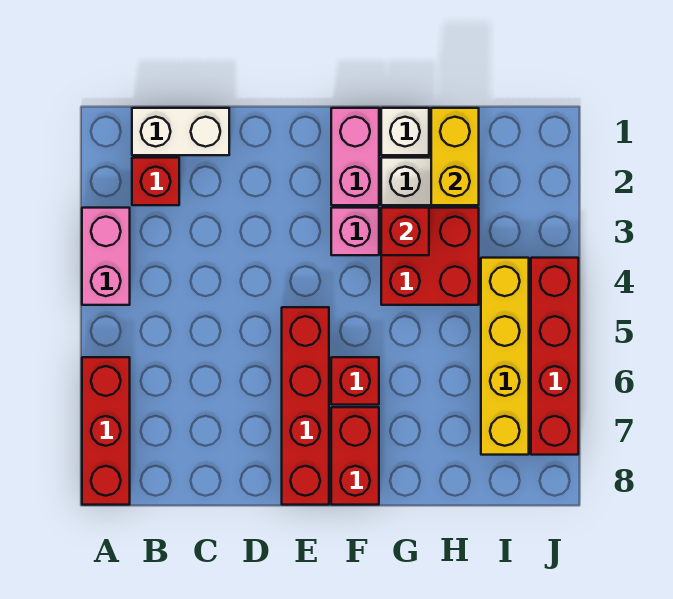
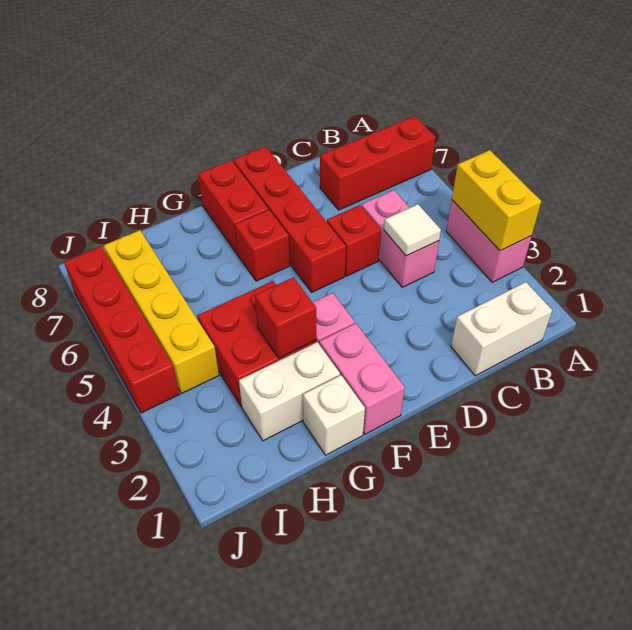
red brick A6:A8 level 1 -> red brick A7:C7 level 1
red brick B2 level 1 -> red brick D5 level 1
none -> pink brick C4:C5 level 1
none -> white tile C4 level 2
yellow brick H1:H2 level 2 -> yellow brick A3:A4 level 2

